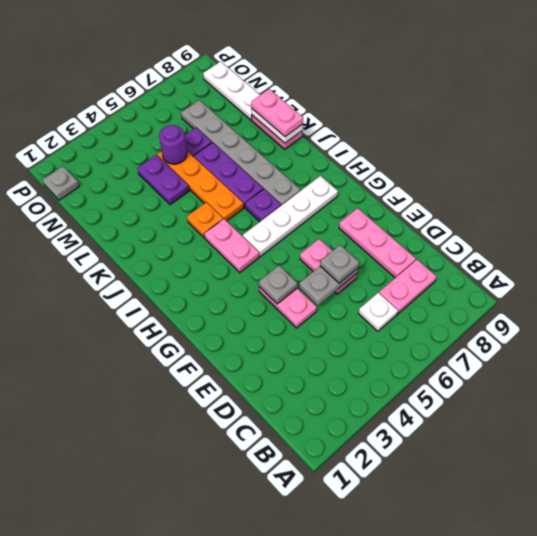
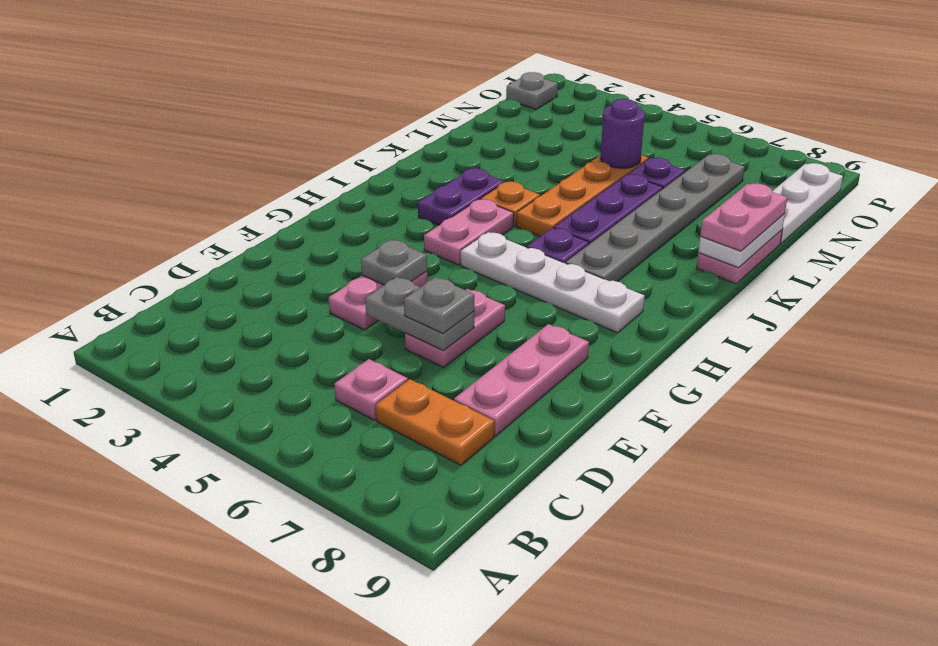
white plate C6 level 1 -> pink plate C6 level 1
pink plate C7:C8 level 1 -> orange plate C7:C8 level 1
purple plate L4:M4 level 1 -> purple plate I3:J3 level 1

